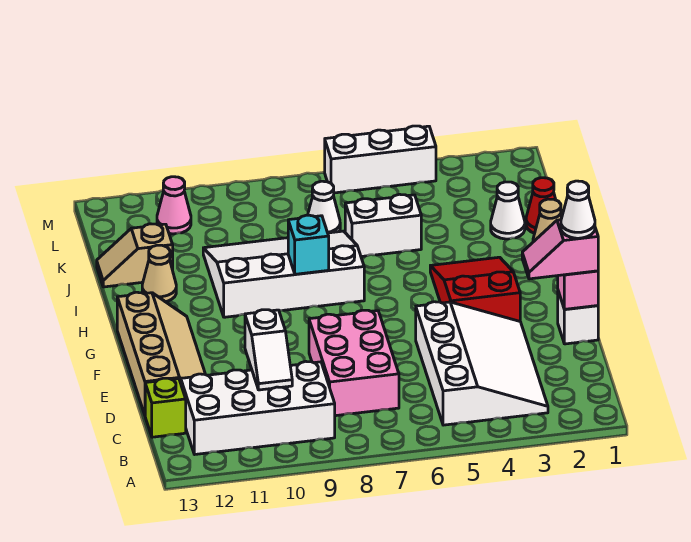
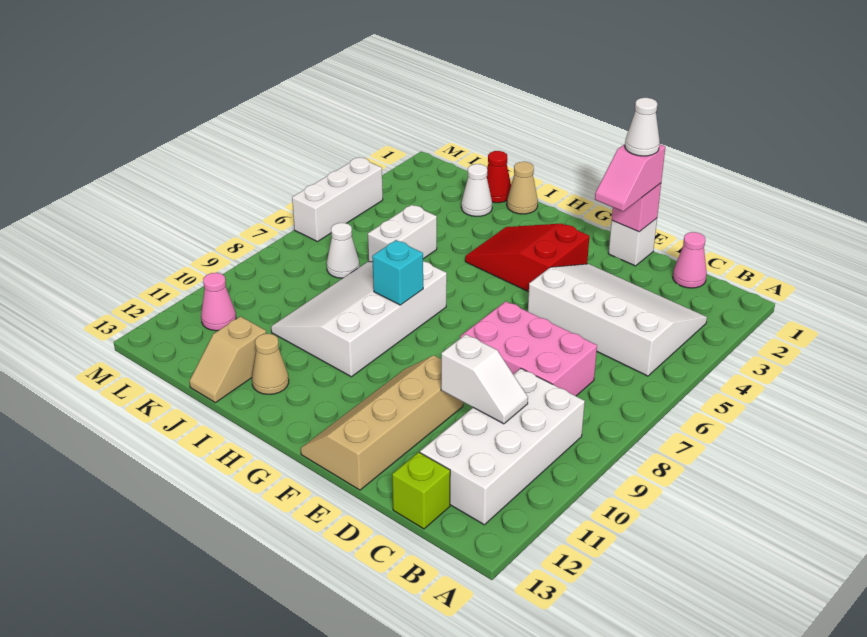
none -> pink cone C1 level 1
tan slope D12:G13 level 1 top 13 -> tan slope E10:F13 level 1 top E

